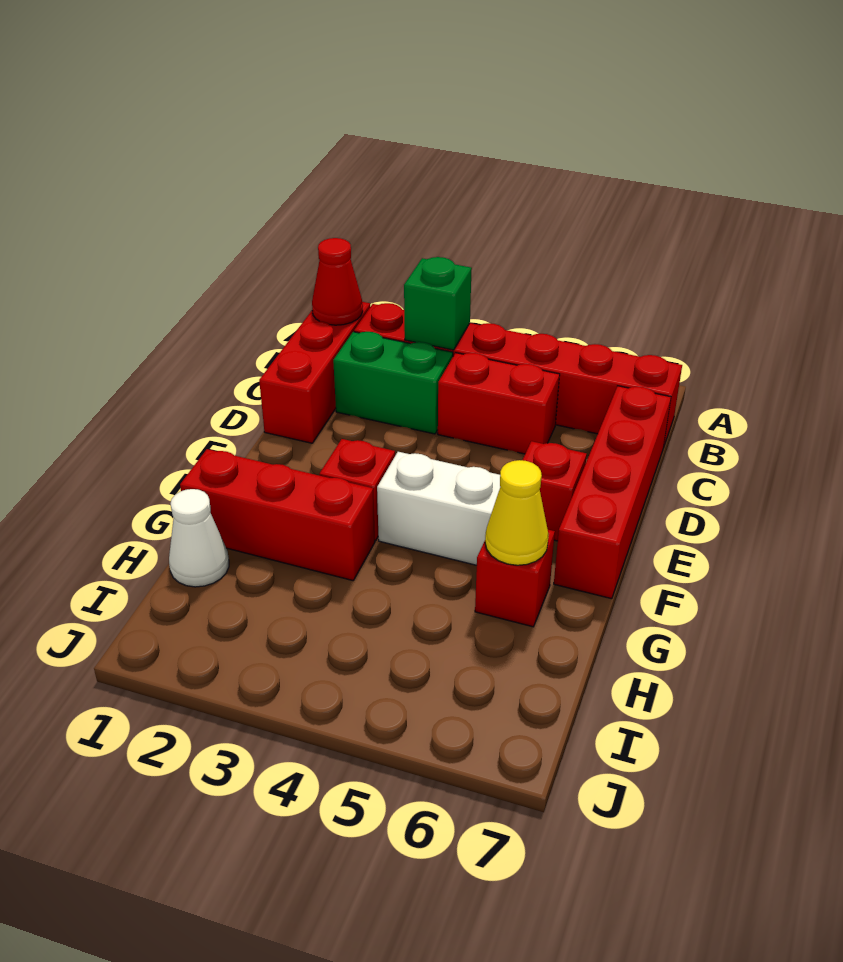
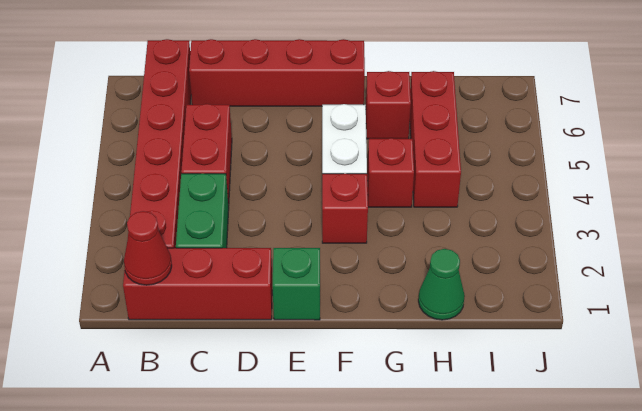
green brick B3 level 2 -> green brick E1 level 1
red brick E6 level 1 -> red brick G4 level 1
red brick G1:G3 level 1 -> red brick H4:H6 level 1
yellow cone G6 level 2 -> none
white cone H1 level 1 -> green cone H1 level 1

